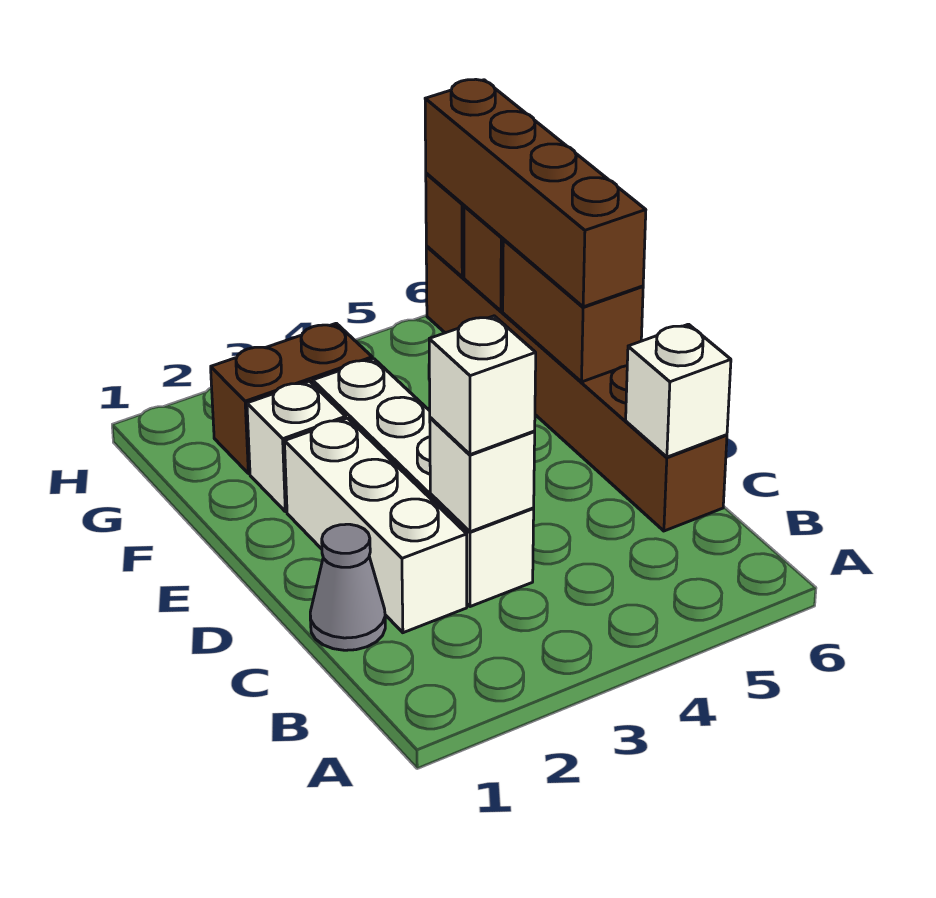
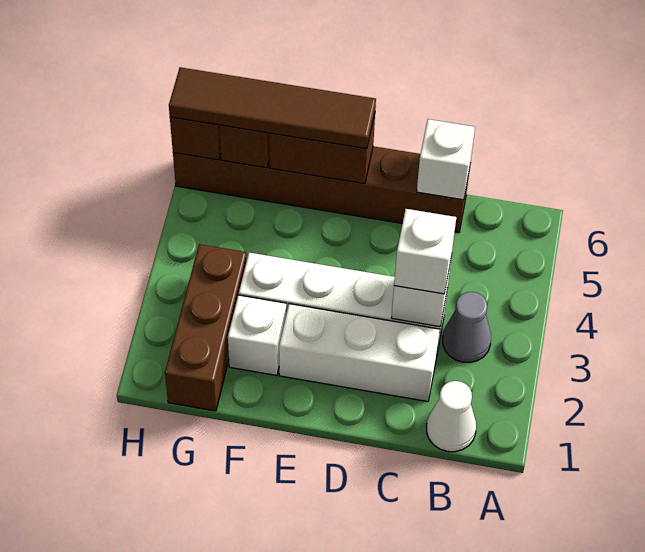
none -> white cone B1 level 1
grey cone C1 level 1 -> grey cone B3 level 1
brown brick E6:H6 level 3 -> brown tile E6:H6 level 3
brown brick G2:G3 level 1 -> brown brick G1:G3 level 1

